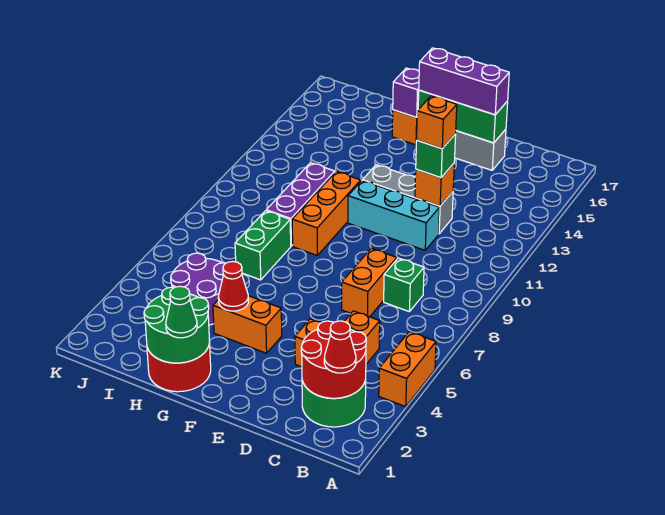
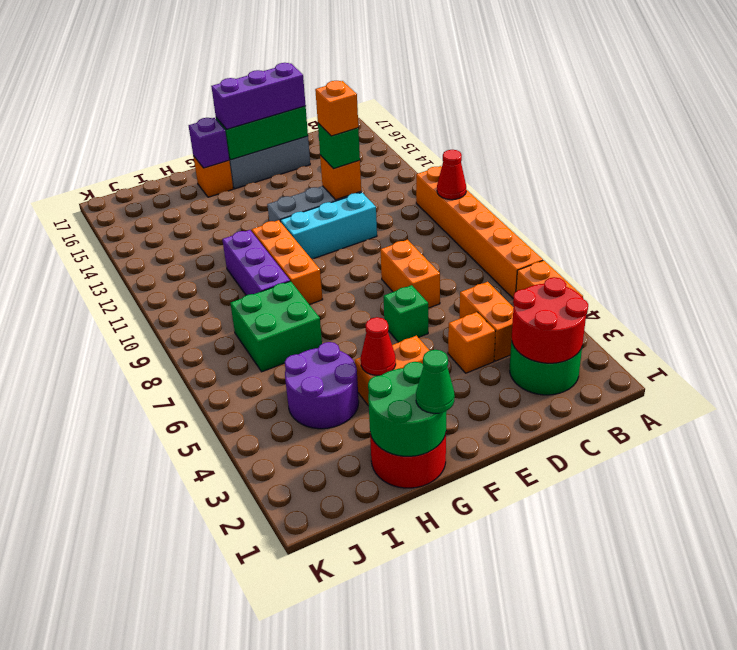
none -> orange brick A6:A11 level 1
red cone B2 level 3 -> red cone A10 level 2
green brick C8 level 1 -> green brick E6 level 1
green brick H7:H8 level 1 -> green brick H7:I8 level 1

